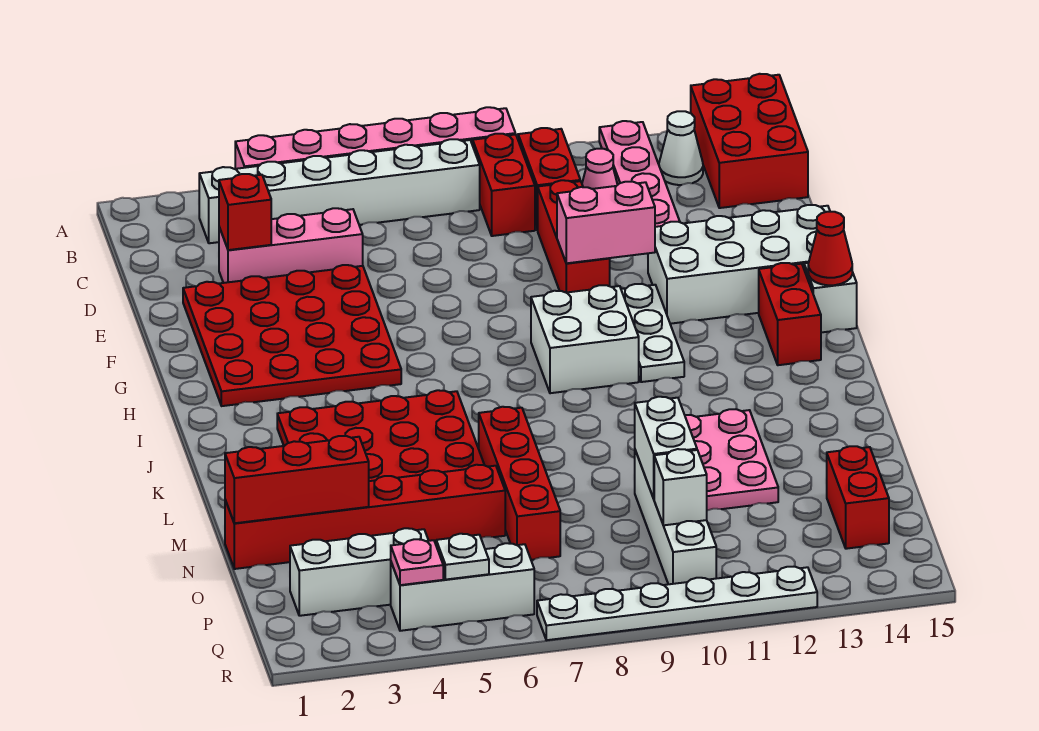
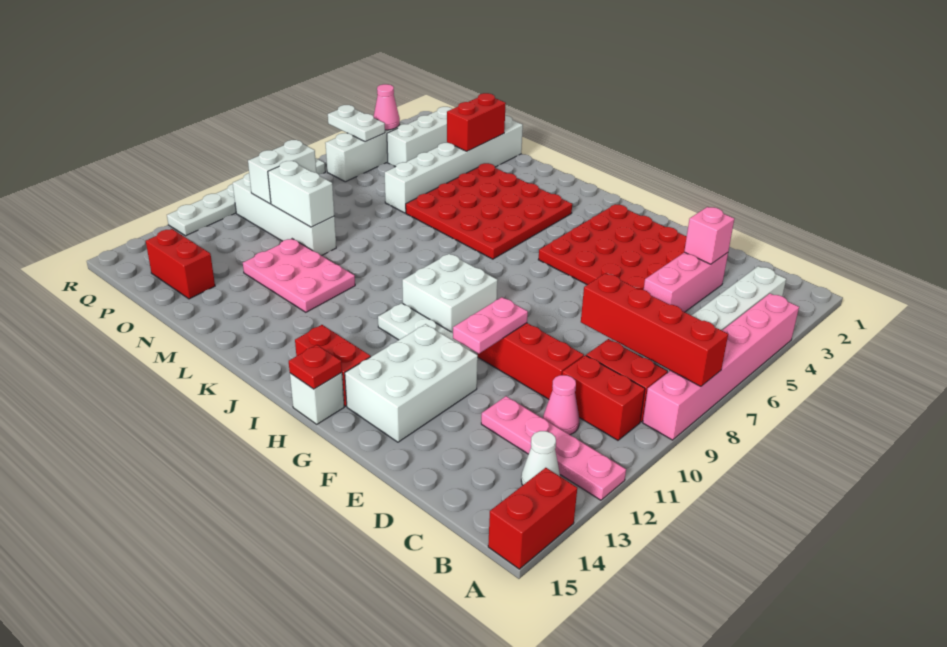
red brick A14:C15 level 1 -> red brick A14:A15 level 1
red brick D3 level 2 -> pink brick D3 level 2
pink brick F10:F11 level 2 -> pink plate F10:F11 level 2
white brick F12:G15 level 1 -> white brick F12:G14 level 1
red cone H15 level 2 -> red plate H15 level 2
red brick L7:O7 level 1 -> red brick A8:D8 level 2
red brick N1:N6 level 1 -> white brick N1:N6 level 1
red brick N1:N3 level 2 -> red brick N2:N3 level 2
white brick P10 level 2 -> white brick P9:P10 level 2
pink plate Q4 level 2 -> pink cone Q4 level 2
white plate Q5 level 2 -> white plate Q5:R5 level 2

